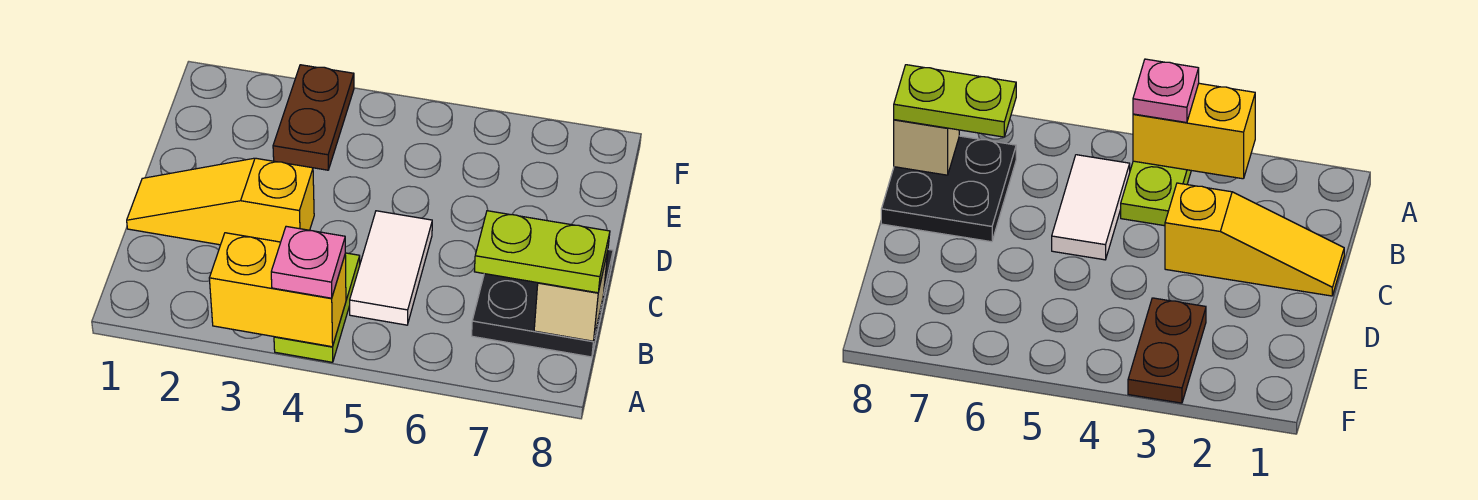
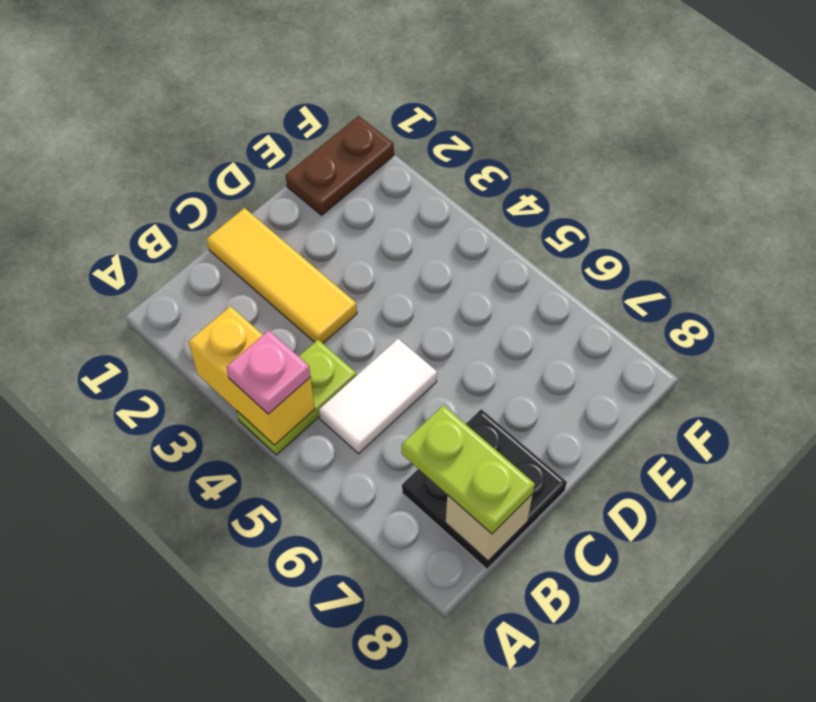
yellow slope C1:C3 level 1 top 3 -> yellow tile C1:C3 level 1
brown plate E3:F3 level 1 -> brown plate E1:F1 level 1

